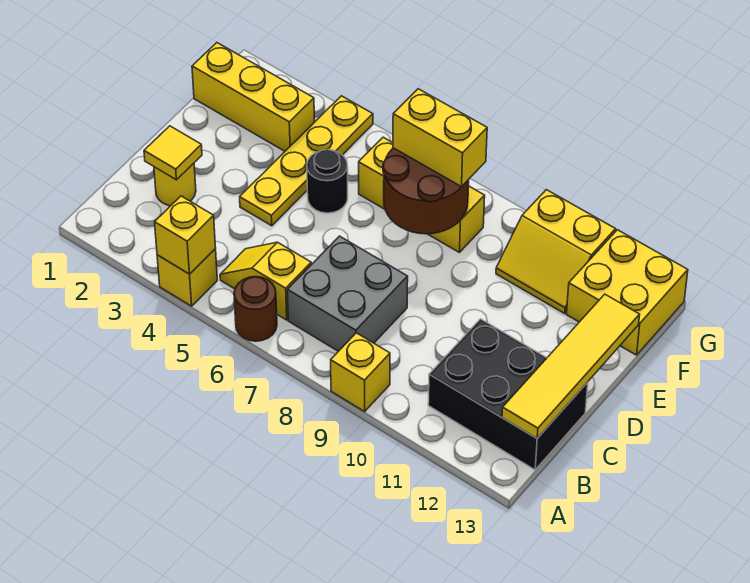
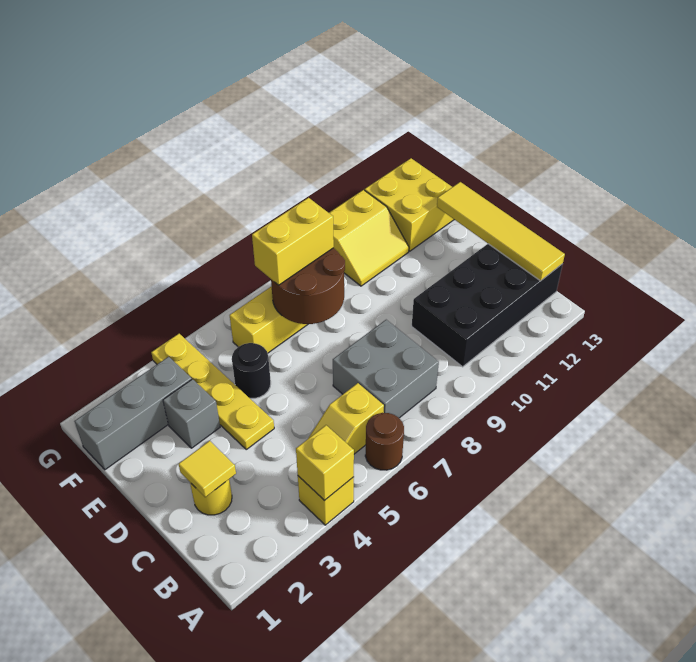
yellow brick A9 level 1 -> none
black brick B11:C13 level 1 -> black brick B10:C13 level 1
none -> grey brick E3 level 1
yellow brick F1:F3 level 1 -> grey brick F1:F3 level 1

